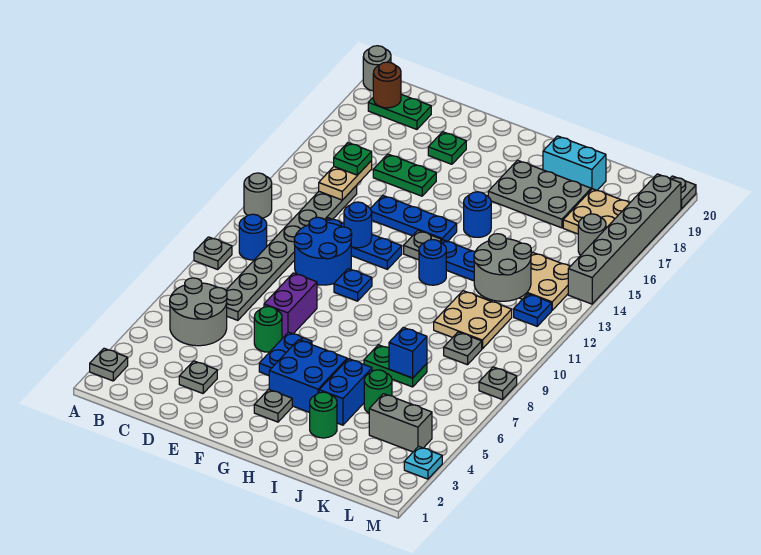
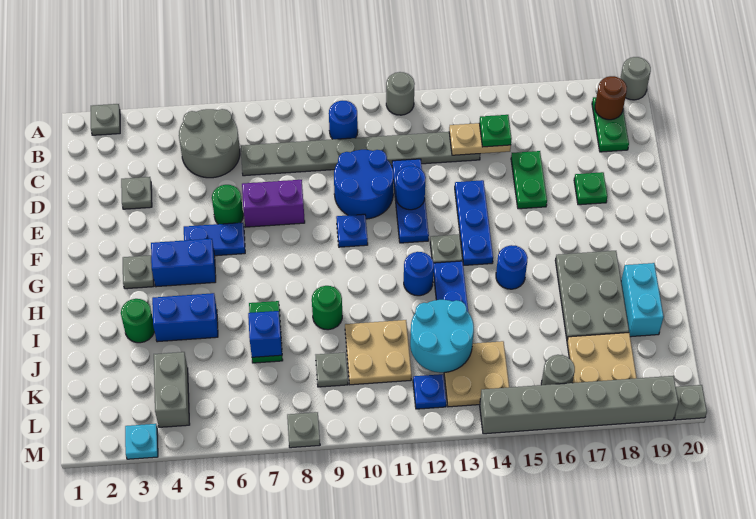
grey plate A9 level 1 -> none
blue brick G4:H5 level 1 -> blue brick G4:G5 level 1
green round brick J5 level 1 -> green round brick I9 level 1
grey round brick J12:K13 level 2 -> cyan round brick J12:K13 level 2

